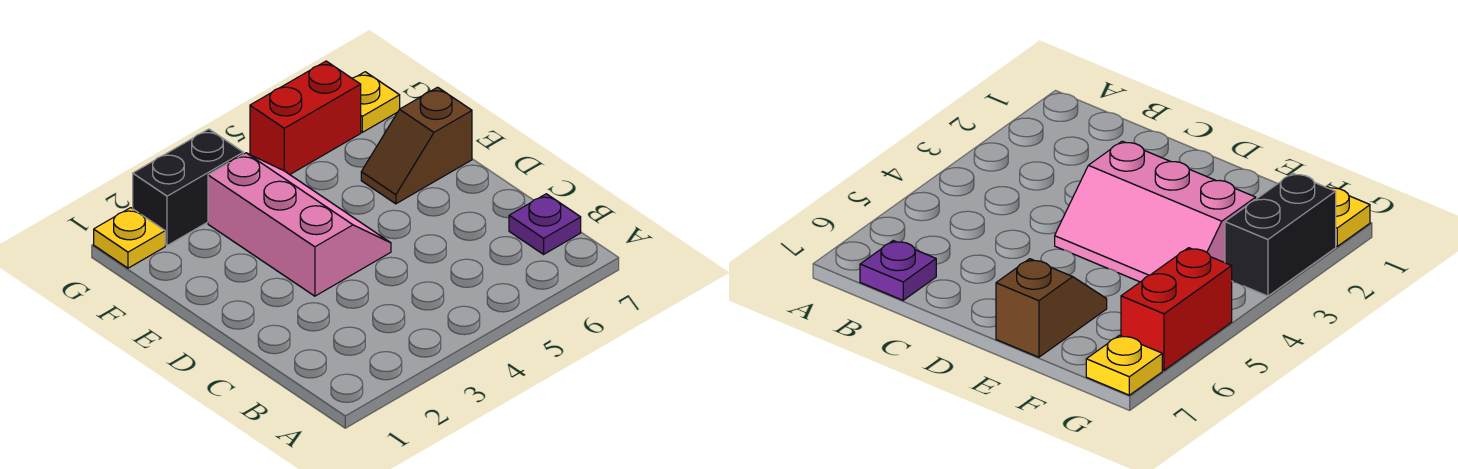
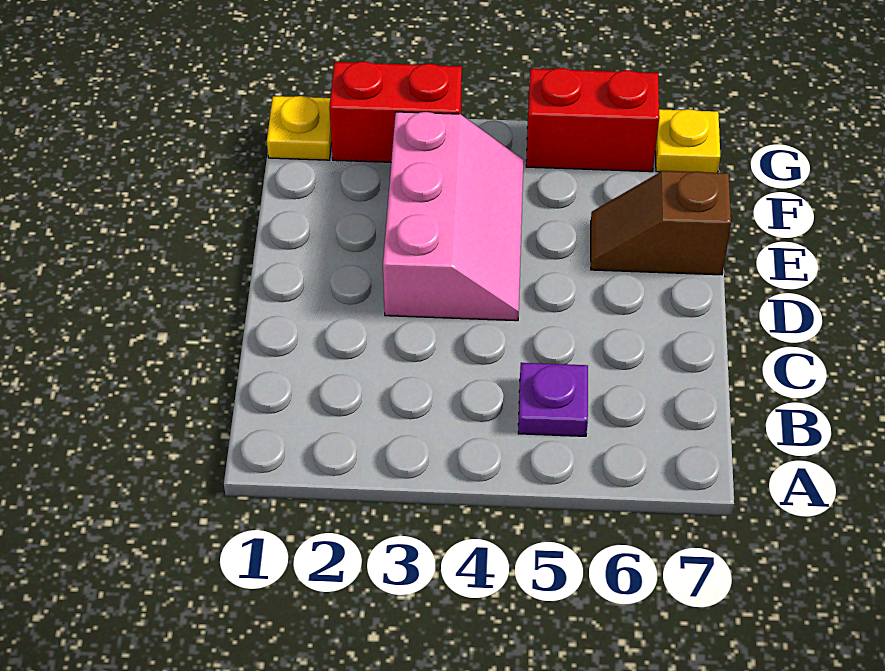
purple plate B7 level 1 -> purple plate B5 level 1
black brick G2:G3 level 1 -> red brick G2:G3 level 1

